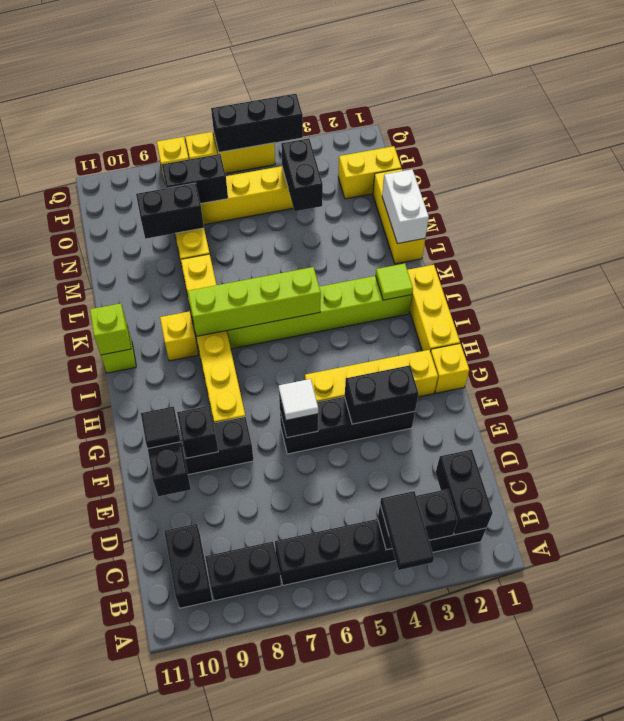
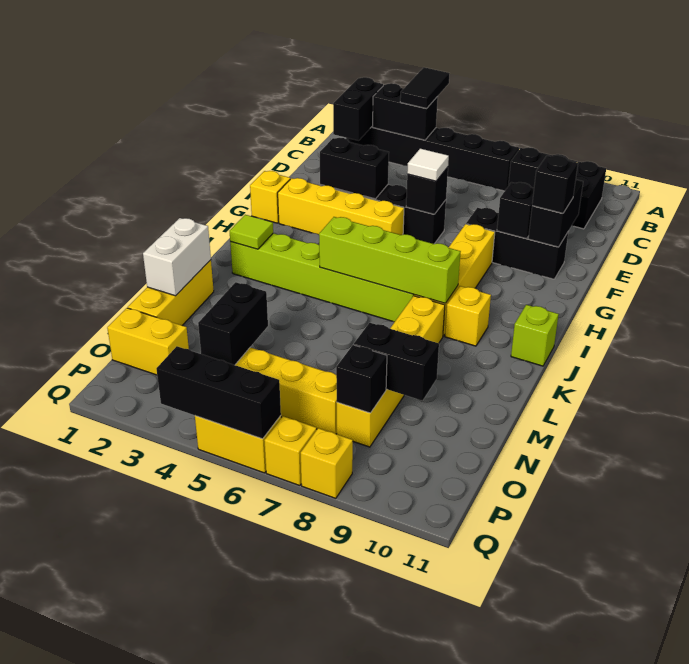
black tile F10 level 3 -> black brick F10 level 3
yellow brick H1:J1 level 1 -> none
lime brick J11 level 2 -> none
black brick O7:O8 level 2 -> black brick O8 level 2

